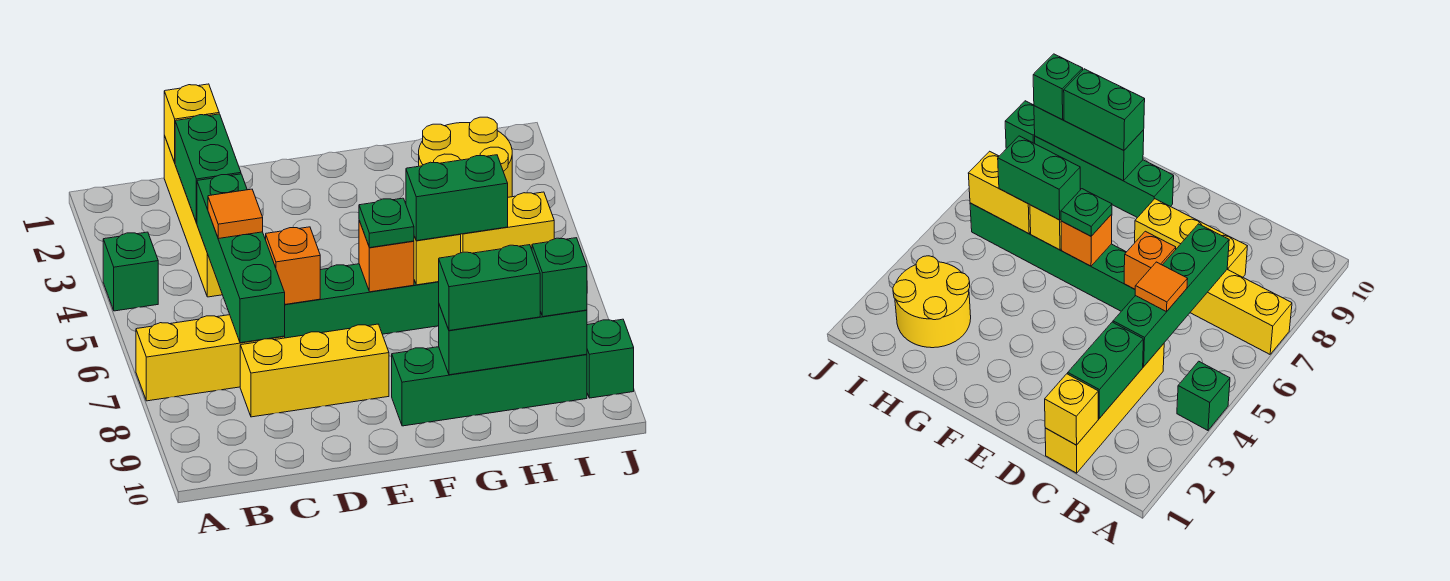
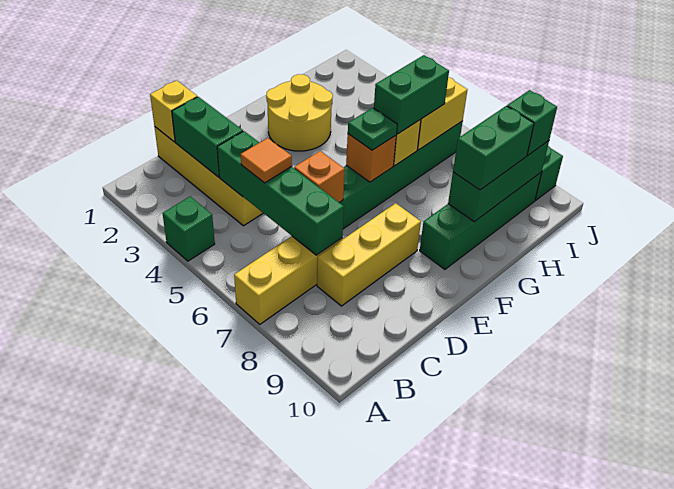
yellow round brick H2:I3 level 1 -> yellow round brick F2:G3 level 1

